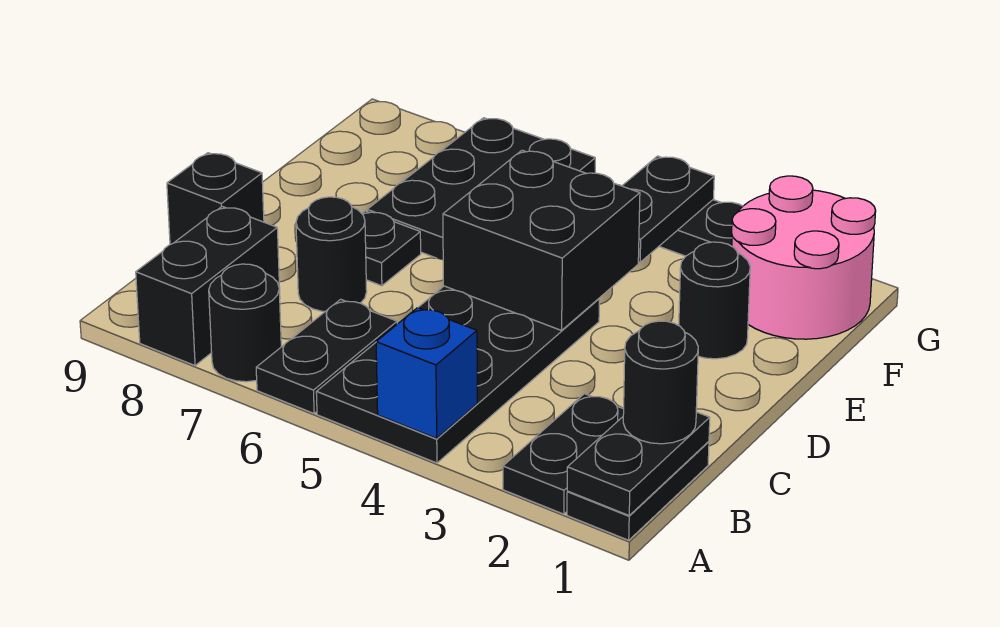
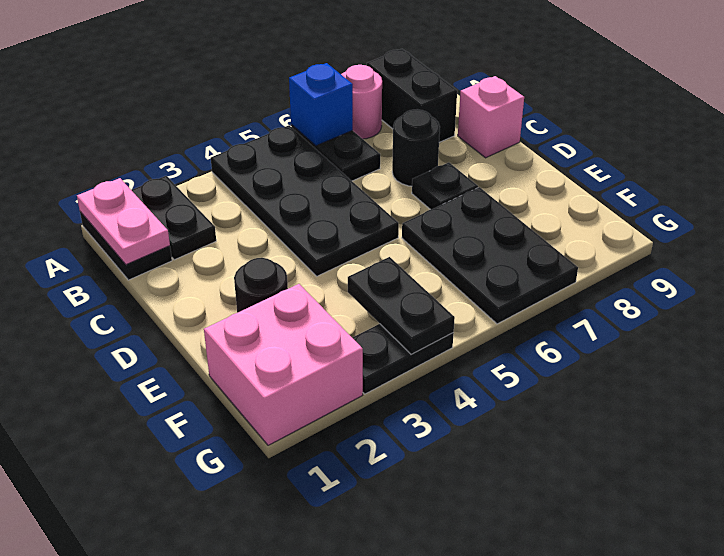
black plate A1:B1 level 2 -> pink plate A1:B1 level 2
blue brick A4 level 2 -> blue brick A6 level 2
black round brick A7 level 1 -> pink round brick A7 level 1
black round brick B1 level 3 -> none
black brick C9 level 1 -> pink brick C9 level 1
black brick D4:E5 level 2 -> none
pink round brick F1:G2 level 1 -> pink brick F1:G2 level 1

